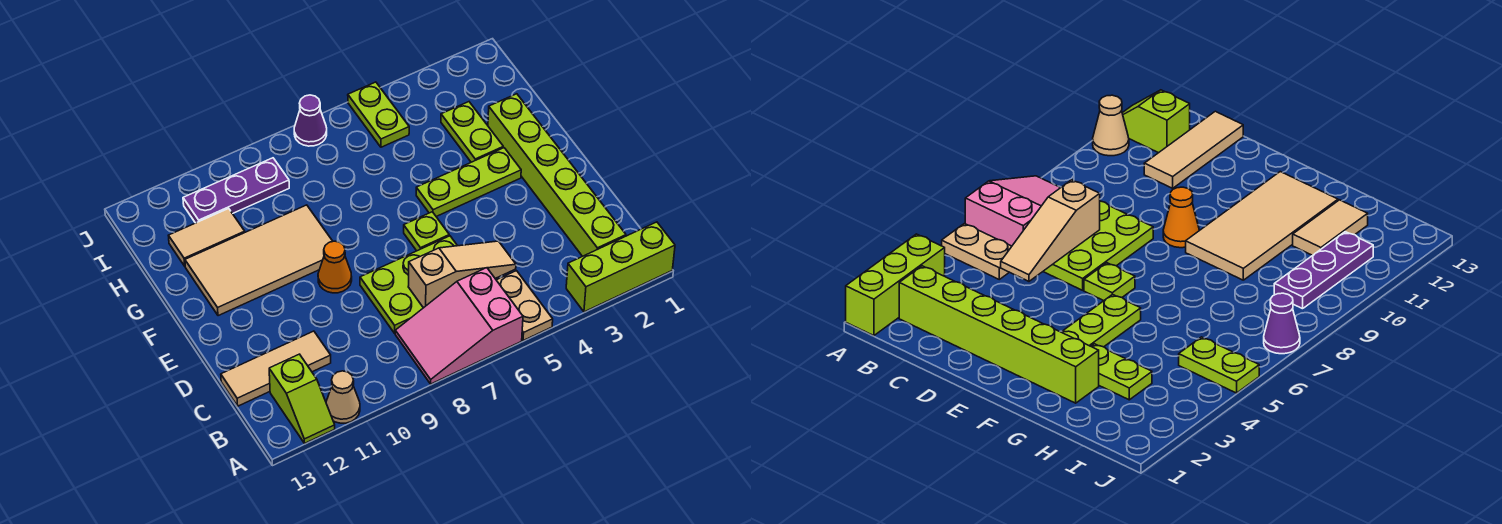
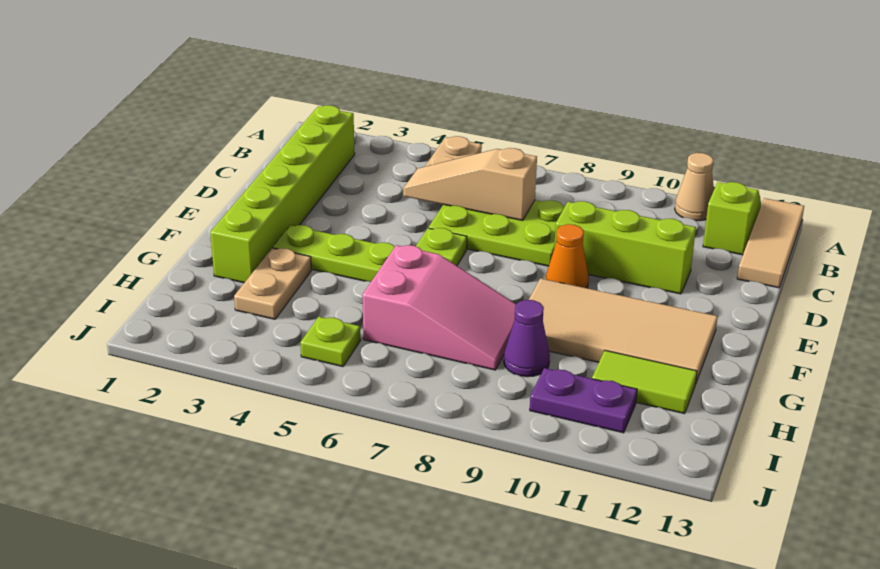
lime brick A1:A3 level 1 -> lime brick D9:D11 level 1
pink slope A6:B8 level 1 top 6 -> pink slope G6:H8 level 1 top 6
tan tile C11:C13 level 1 -> tan tile A13:C13 level 1
lime plate G3:H3 level 1 -> tan plate G3:H3 level 1
tan tile H11:H12 level 1 -> lime tile H11:H12 level 1
lime plate I5:J5 level 1 -> lime plate I5 level 1
purple plate I9:I11 level 1 -> purple plate I10:I11 level 1
purple cone J7 level 1 -> purple cone H9 level 1

